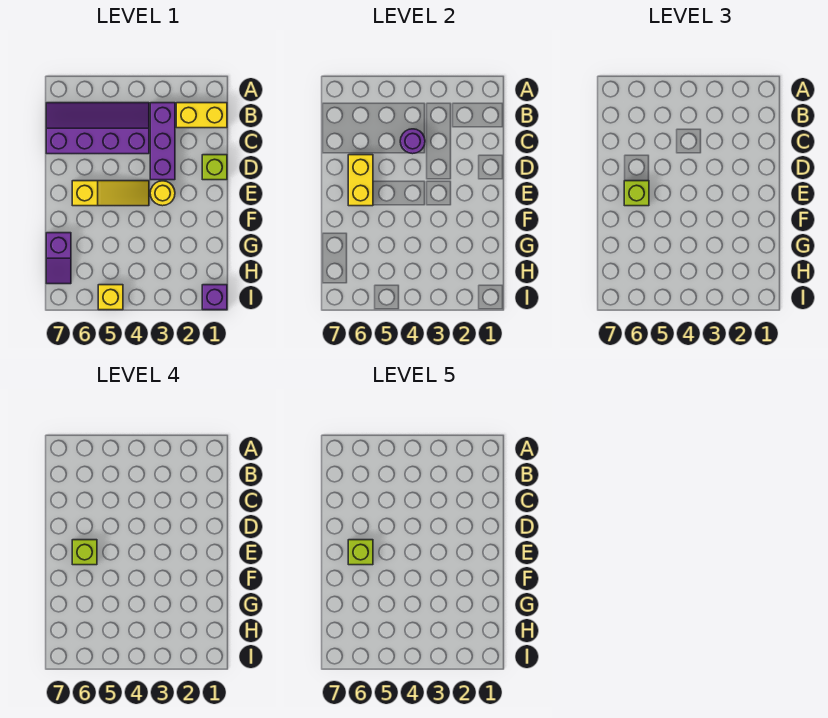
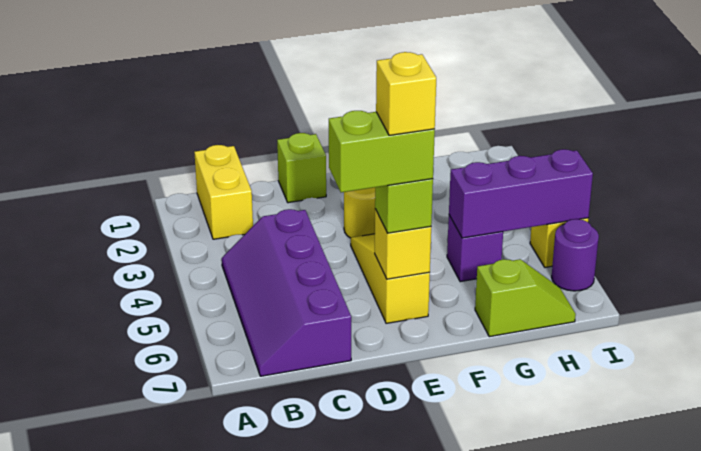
purple brick B3:D3 level 1 -> purple brick G5:I5 level 2
purple round brick C4 level 2 -> purple round brick I6 level 1
yellow brick D6:E6 level 2 -> yellow brick E6 level 2
lime brick E6 level 4 -> lime brick D6:E6 level 4
lime brick E6 level 5 -> yellow brick E6 level 5
purple slope G7:H7 level 1 top G -> lime slope G7:H7 level 1 top G
purple brick I1 level 1 -> purple brick G5 level 1

